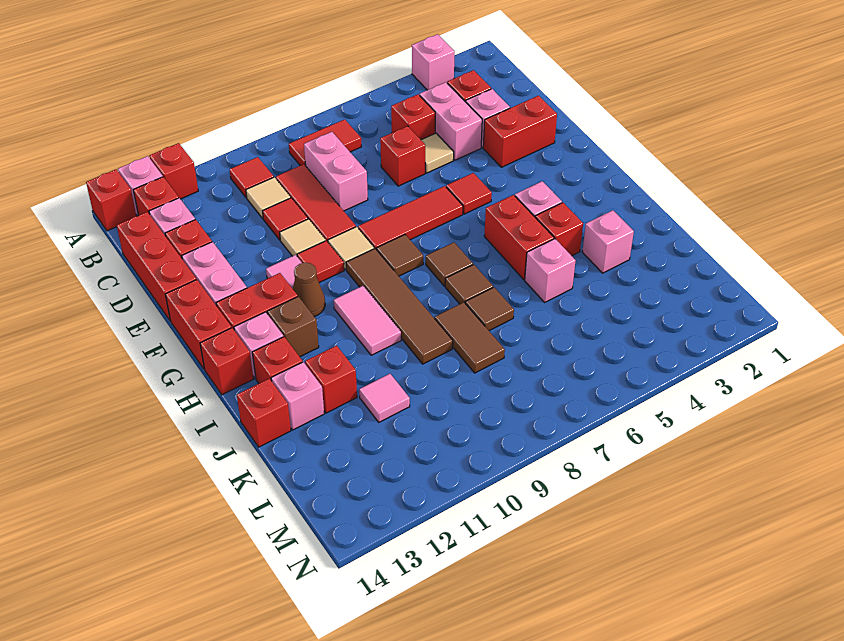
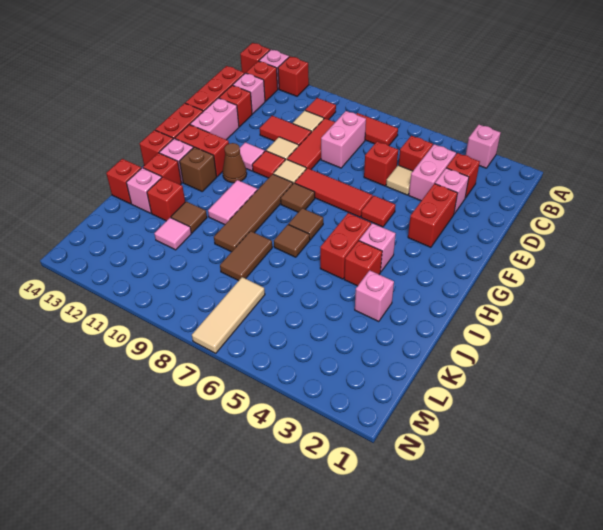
red tile D10 level 1 -> red tile D10:D11 level 1
red brick E2:E3 level 1 -> red brick E3:F3 level 1
pink brick J5 level 1 -> none
brown tile J7 level 1 -> brown tile J11 level 1
none -> tan tile L7:N7 level 1

